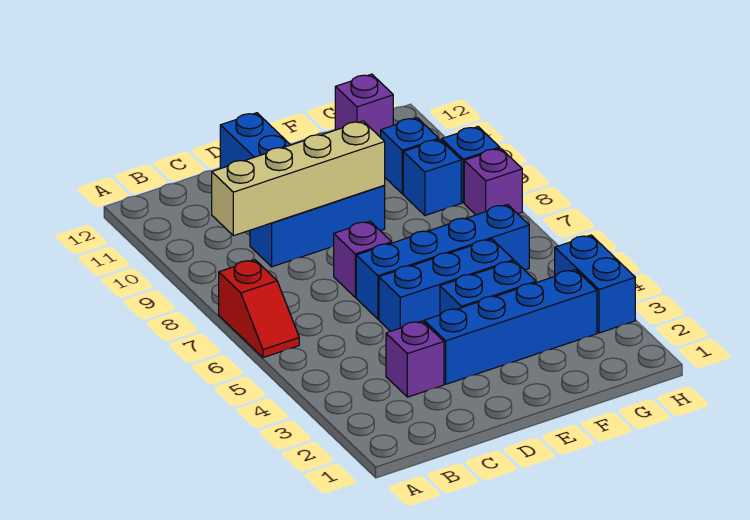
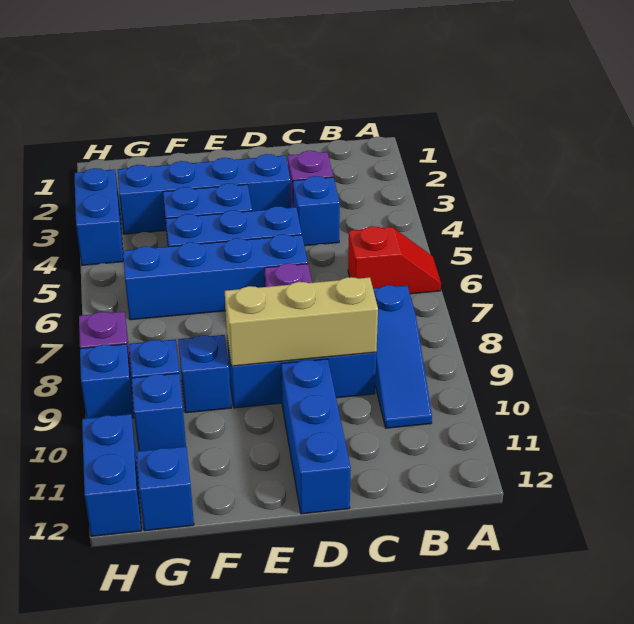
red slope A6:A7 level 1 top 7 -> red slope A6:B6 level 1 top B
none -> blue slope B8:B10 level 1 top 8
tan brick B9:E9 level 2 -> tan brick C9:E9 level 2
none -> blue brick C4 level 1
none -> blue brick F9 level 1
purple brick G12 level 1 -> blue brick G12 level 1
none -> blue brick H11:H12 level 1

